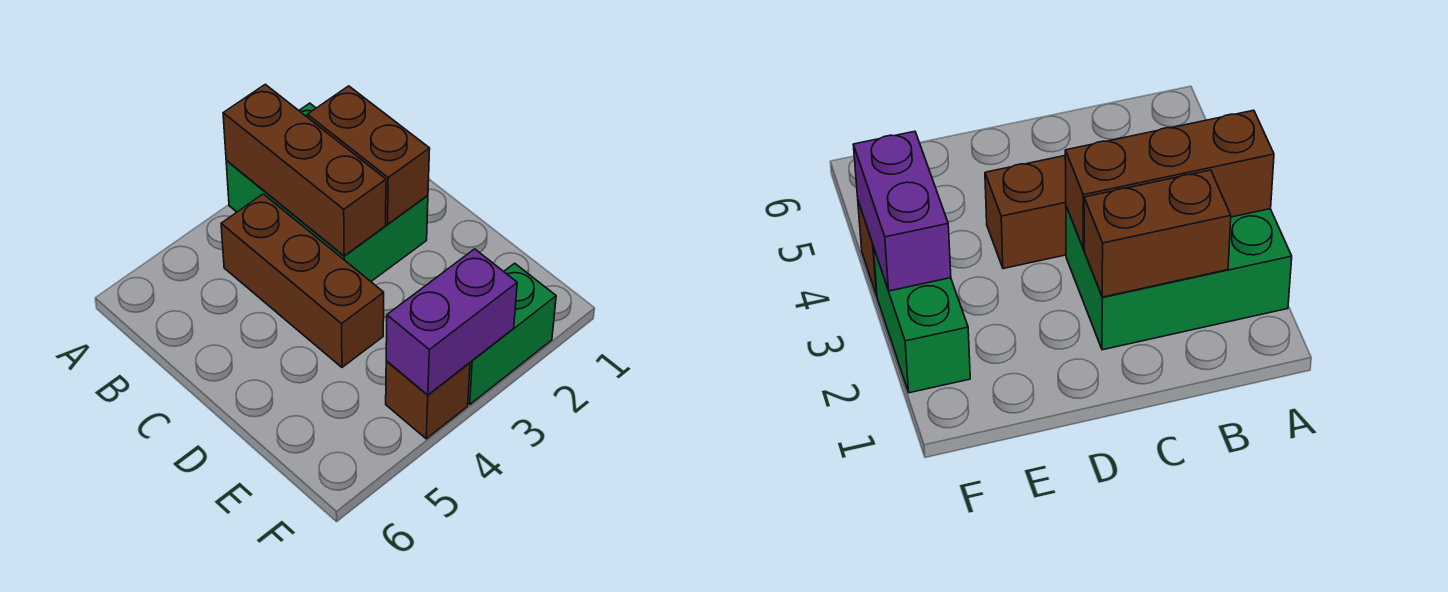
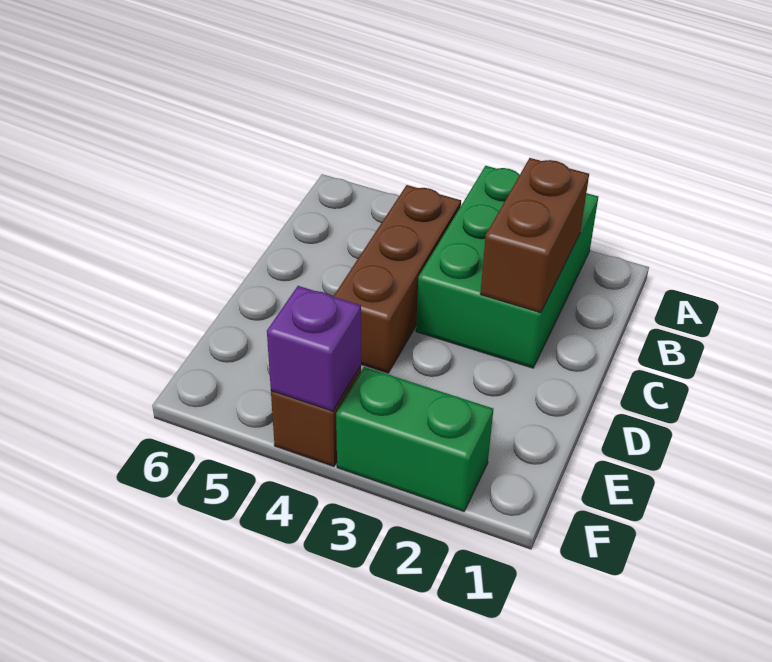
brown brick A3:C3 level 2 -> none
purple brick F3:F4 level 2 -> purple brick F4 level 2

